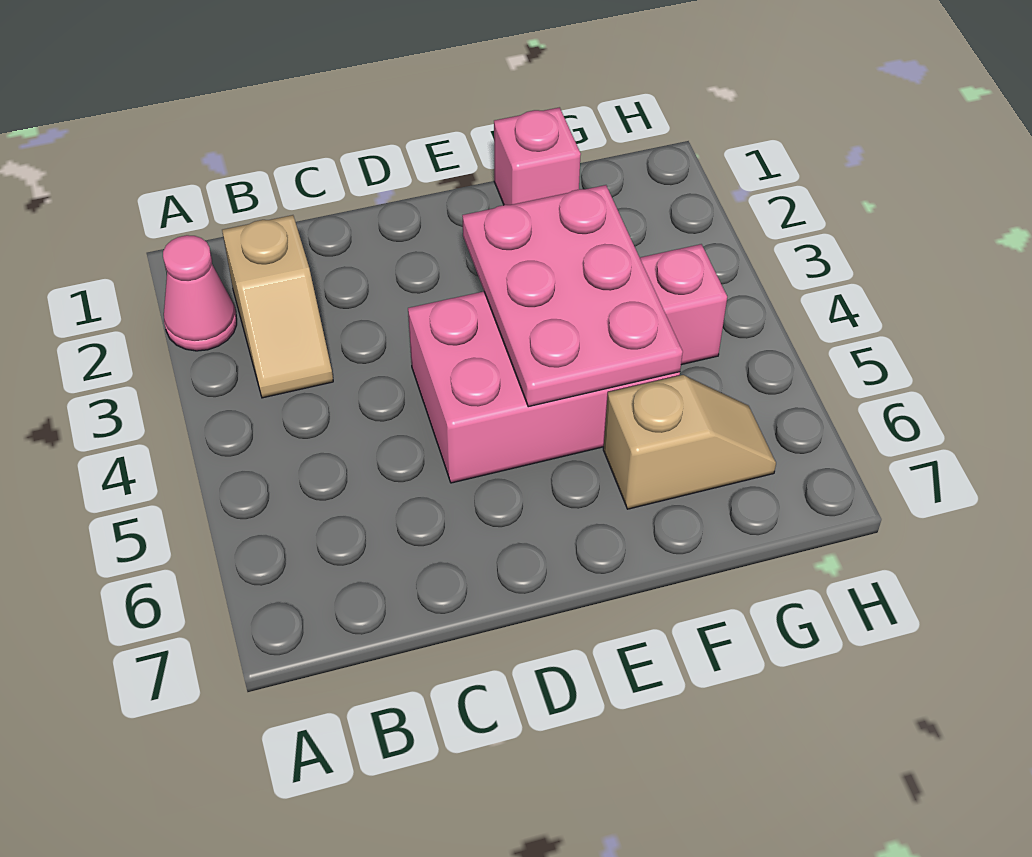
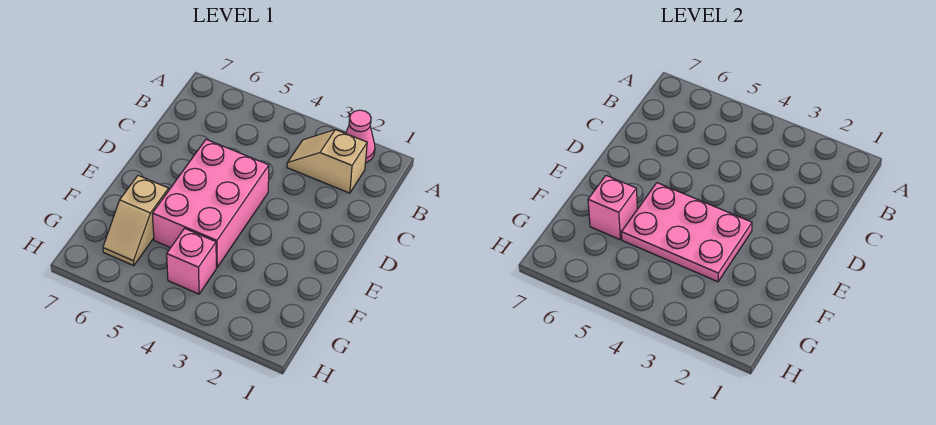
pink brick F1 level 1 -> pink brick F6 level 2

